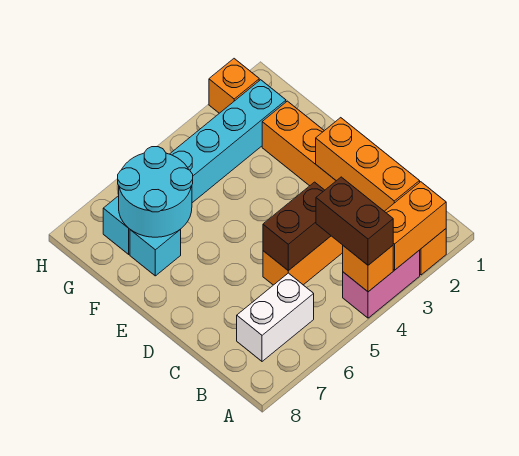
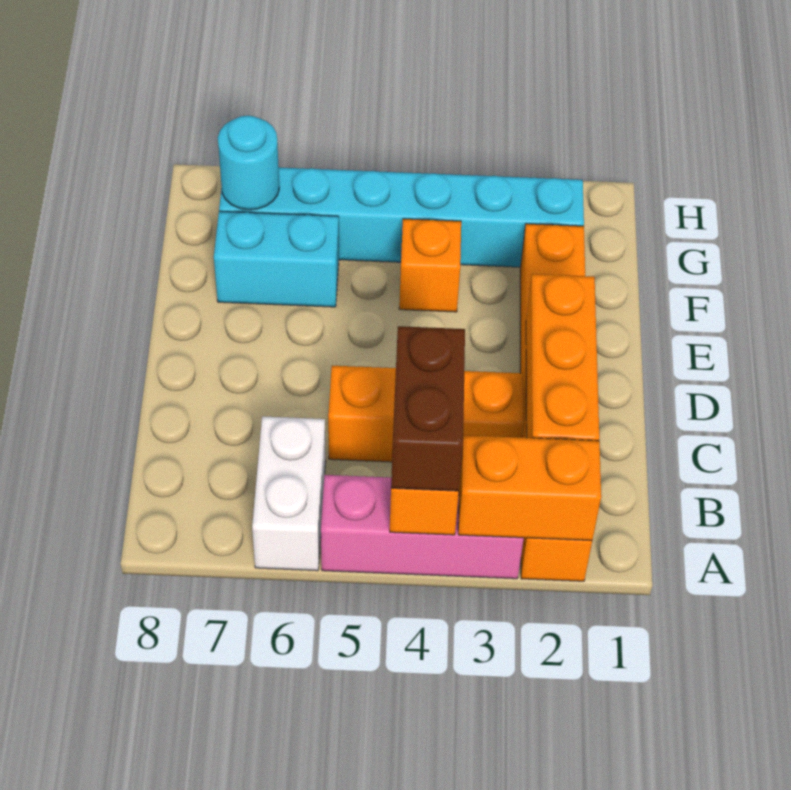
pink brick A3:A4 level 1 -> pink brick A3:A5 level 1
white brick B6:B7 level 1 -> white brick A6:B6 level 1
brown brick C4:C5 level 2 -> none
cyan round brick F6:G7 level 2 -> cyan round brick G7 level 2
cyan brick F7 level 1 -> cyan brick F6:F7 level 1
orange brick H2 level 1 -> orange brick F4 level 1

